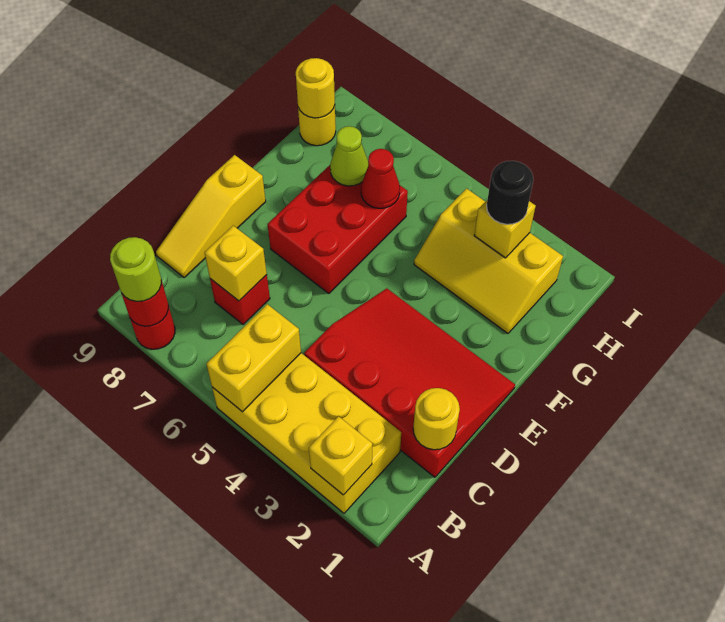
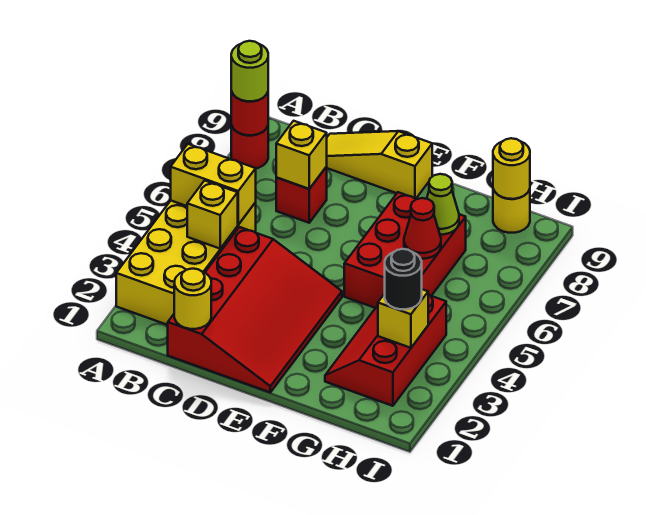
yellow brick A2 level 2 -> yellow brick B4 level 2
red brick E6:G7 level 1 -> red brick F5:G7 level 1
yellow slope G2:H4 level 1 top H -> red slope G2:H4 level 1 top H

